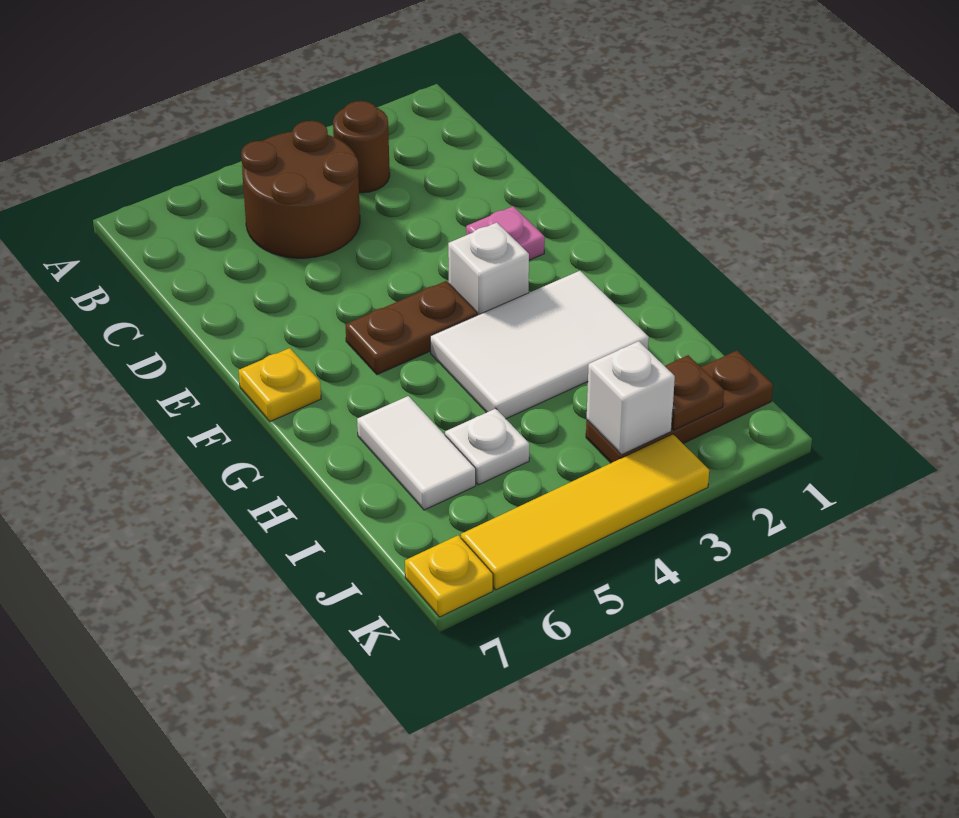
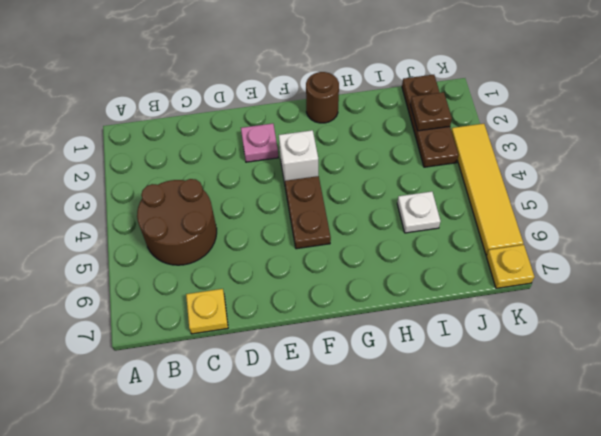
brown round brick B3 level 1 -> brown round brick G1 level 1
yellow plate F7 level 1 -> yellow plate C7 level 1
white tile G2:H4 level 1 -> none
white tile H6:I6 level 1 -> none
white brick J3 level 2 -> none

